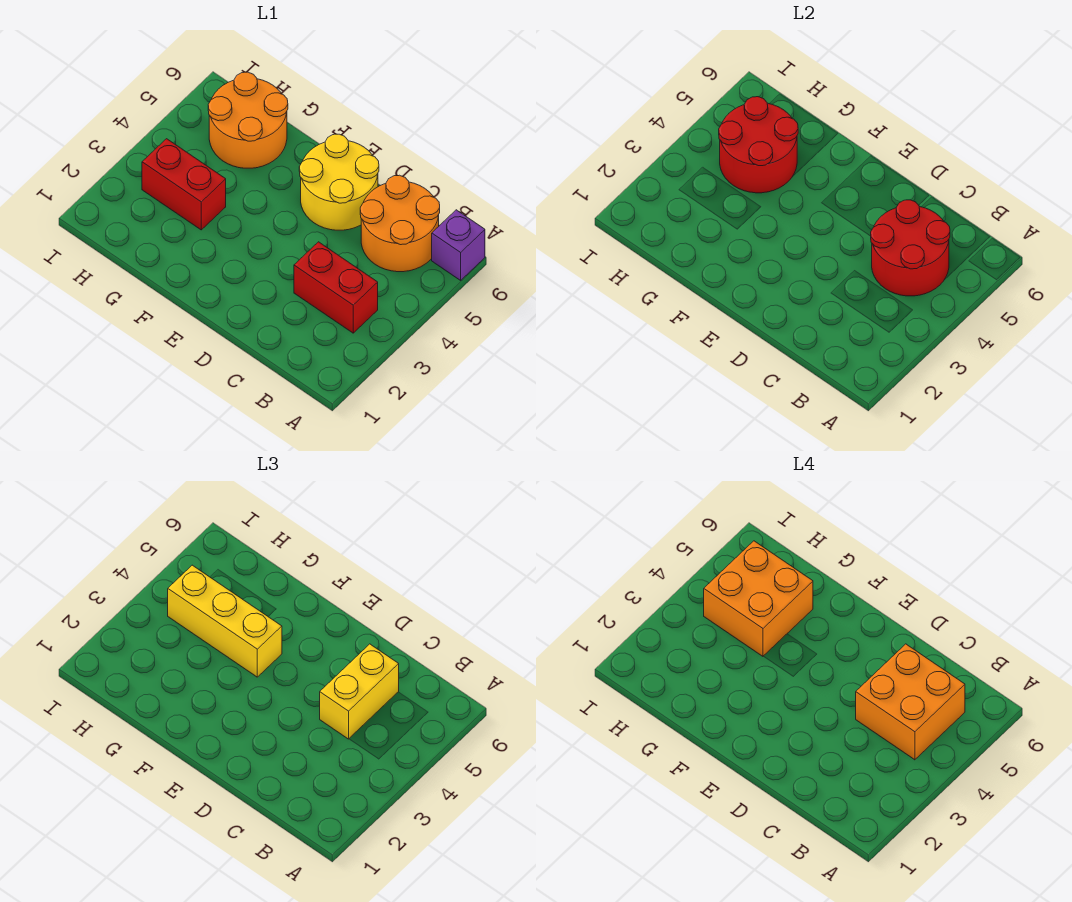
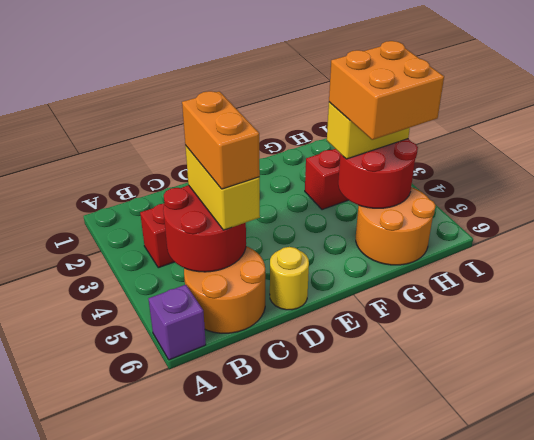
orange brick B4:C5 level 4 -> orange brick C4:C5 level 4
yellow round brick D5:E6 level 1 -> yellow round brick D6 level 1
yellow brick F4:H4 level 3 -> yellow brick G4:H4 level 3

